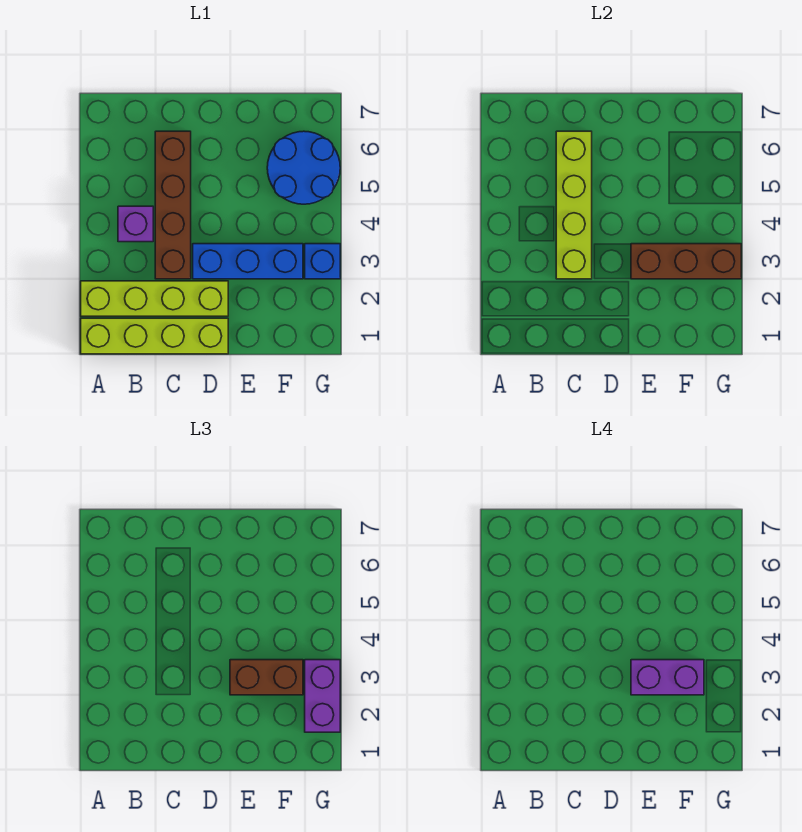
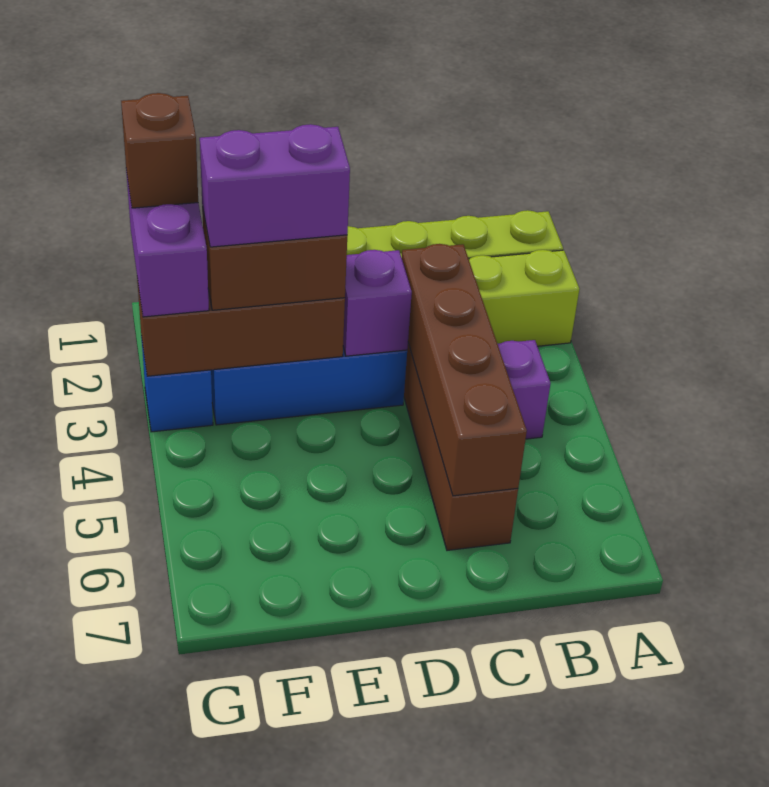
lime brick C3:C6 level 2 -> brown brick C3:C6 level 2
none -> purple brick D3 level 2
blue round brick F5:G6 level 1 -> none
none -> brown brick G2 level 4

